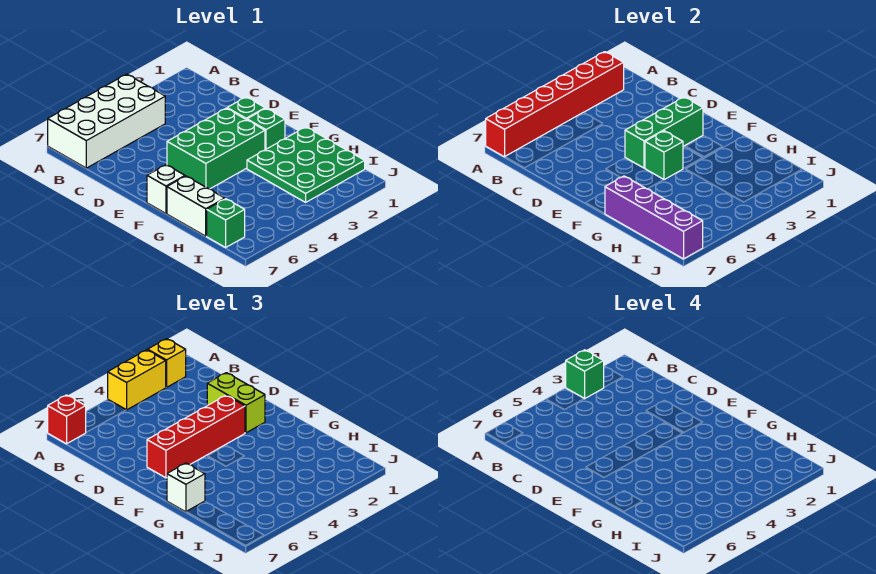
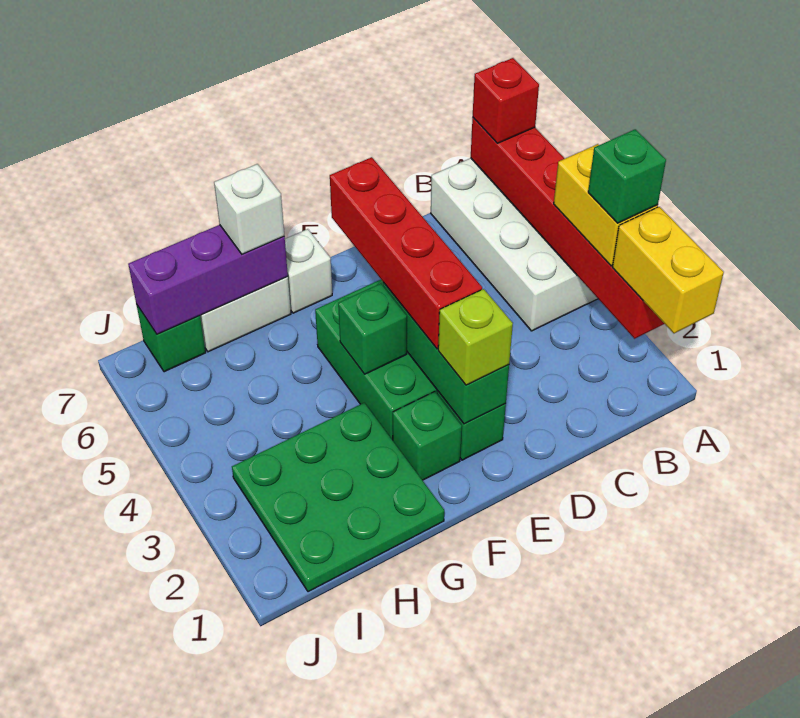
yellow brick A2 level 3 -> yellow brick A1:A2 level 3
lime brick D2:E2 level 3 -> lime brick E2 level 3
purple brick G7:J7 level 2 -> purple brick G7:I7 level 2

